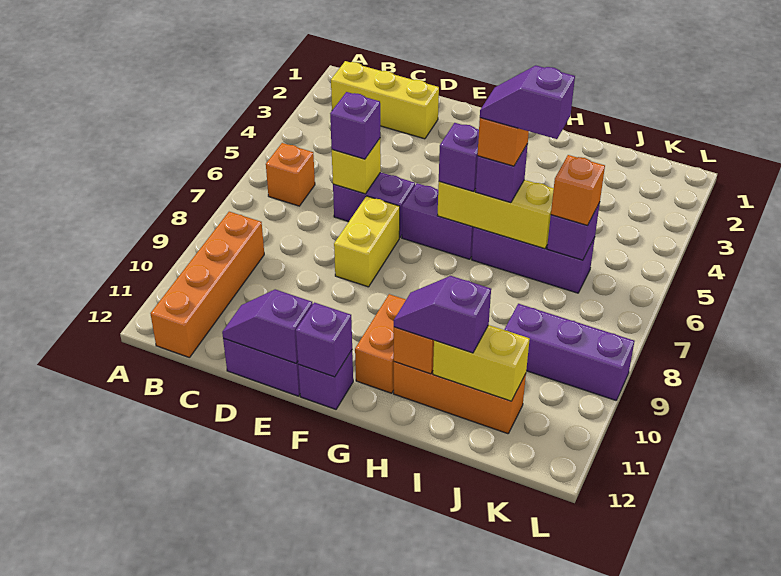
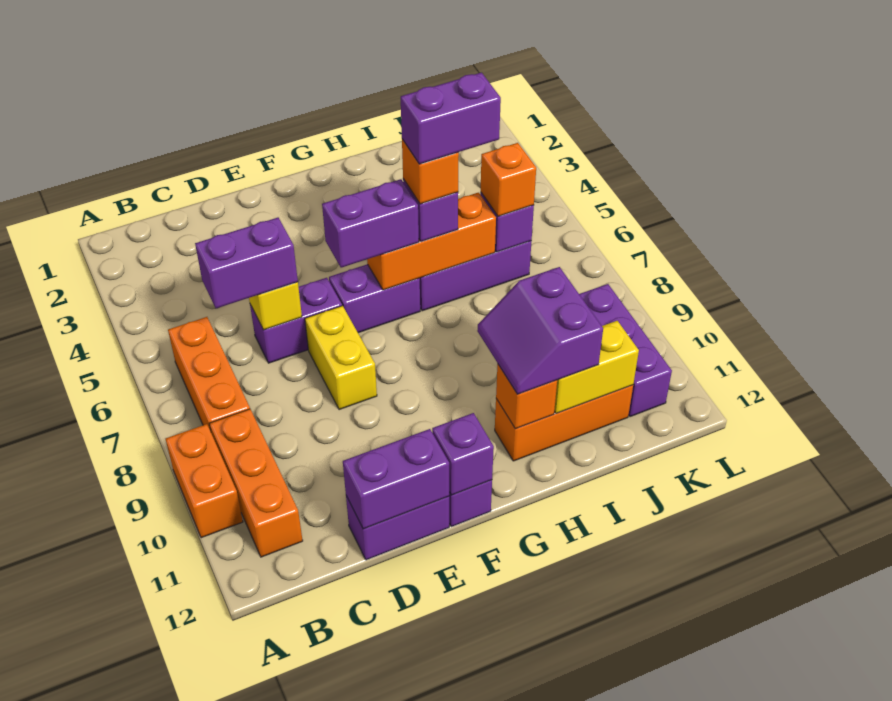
yellow brick B2:D2 level 1 -> none
orange brick B6 level 1 -> orange brick B6:B8 level 1
orange brick B9:B12 level 1 -> orange brick B9:B11 level 1
purple brick D6 level 3 -> purple brick C6:D6 level 3
purple slope D12:E12 level 2 top E -> purple brick D12:E12 level 2
yellow brick G6:I6 level 2 -> orange brick G6:I6 level 2
purple brick G6 level 3 -> purple brick F6:G6 level 3
orange brick G10:G11 level 1 -> orange brick A9:A10 level 1
purple slope H6:I6 level 5 top I -> purple brick H6:I6 level 5
purple slope H11:I11 level 3 top I -> purple slope H10:I11 level 3 top I
purple brick J9:L9 level 1 -> purple brick K9:K11 level 1

